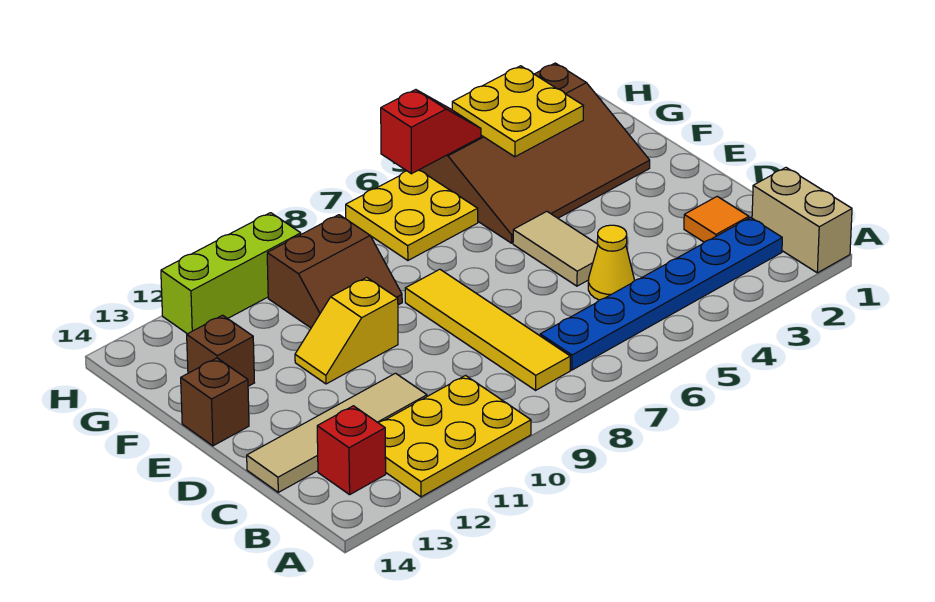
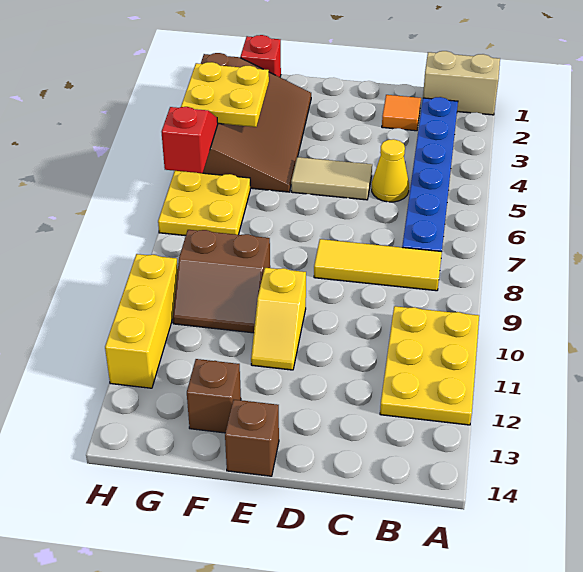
yellow tile B8:E8 level 1 -> yellow tile B8:D8 level 1
red brick B13 level 1 -> red brick G1 level 1
tan tile C11:C14 level 1 -> none
brown slope F9:G10 level 1 top G -> brown slope F9:G10 level 1 top 9
lime brick H10:H12 level 1 -> yellow brick H10:H12 level 1

